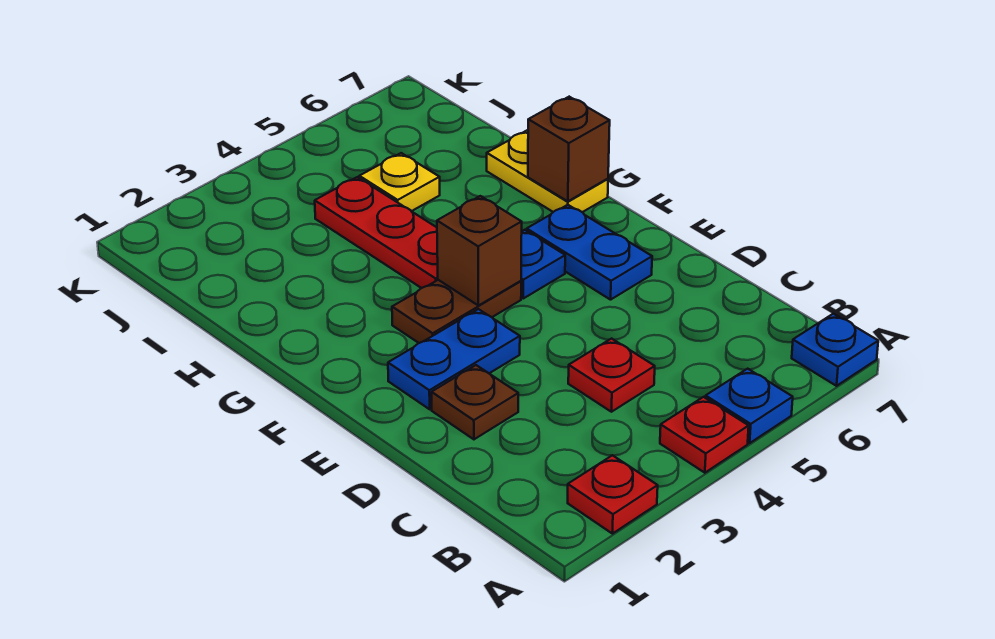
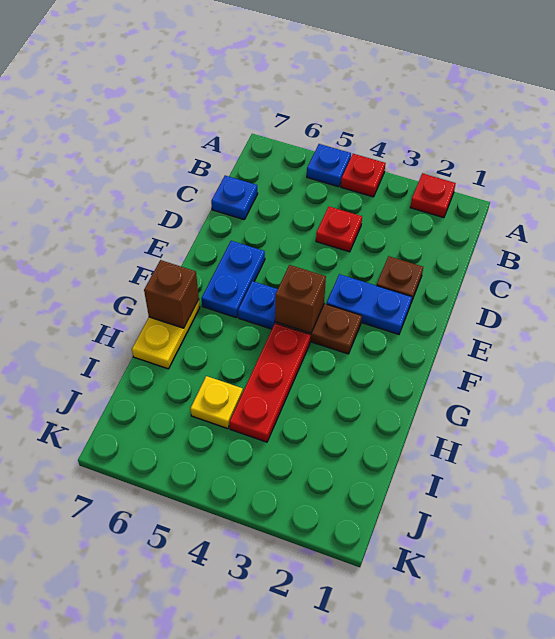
blue plate A7 level 1 -> blue plate C7 level 1

